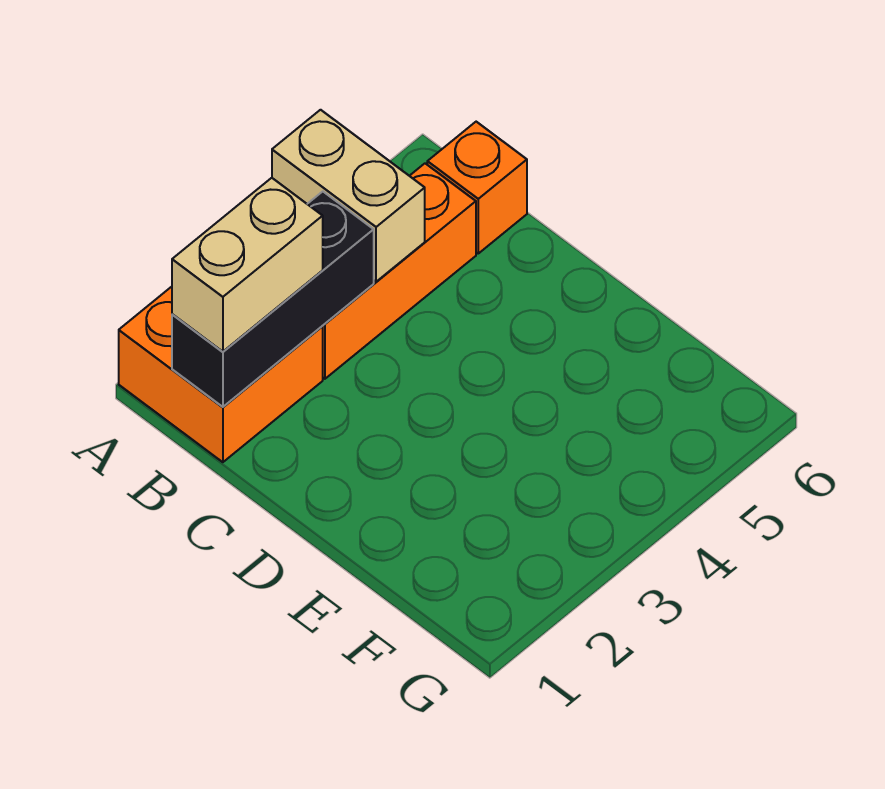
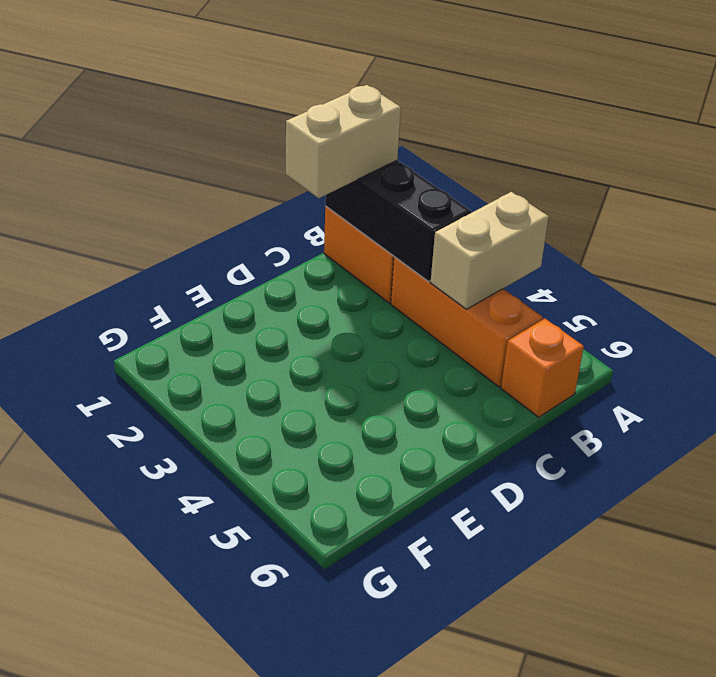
tan brick B1:B2 level 3 -> tan brick B1:C1 level 3

